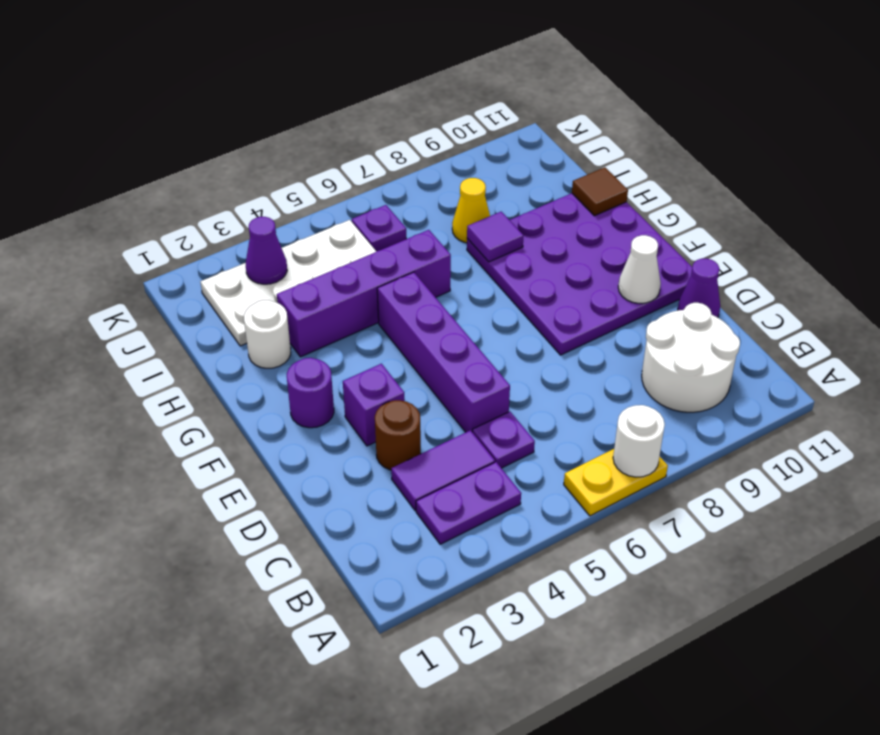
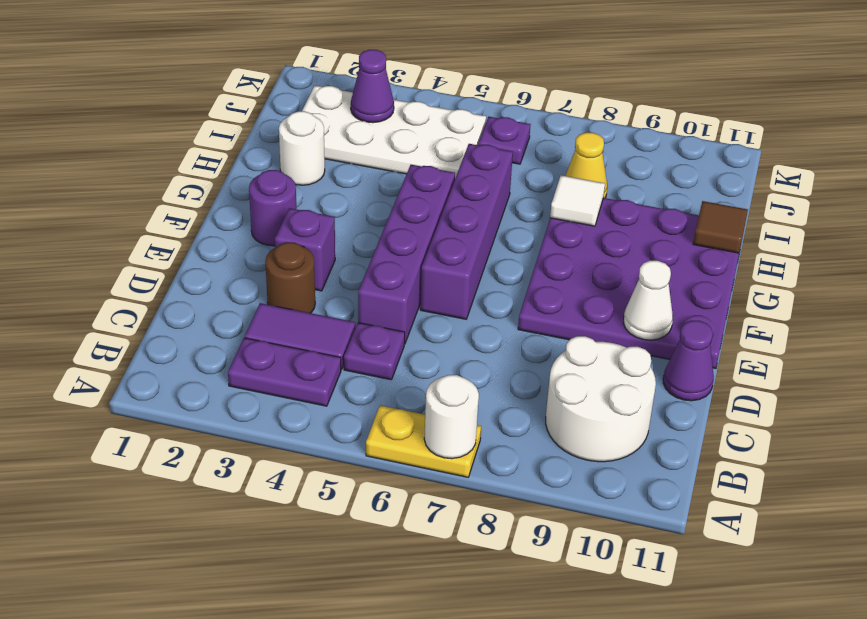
purple brick H3:H6 level 1 -> purple brick E6:H6 level 1
purple tile H8 level 2 -> white tile H8 level 2

